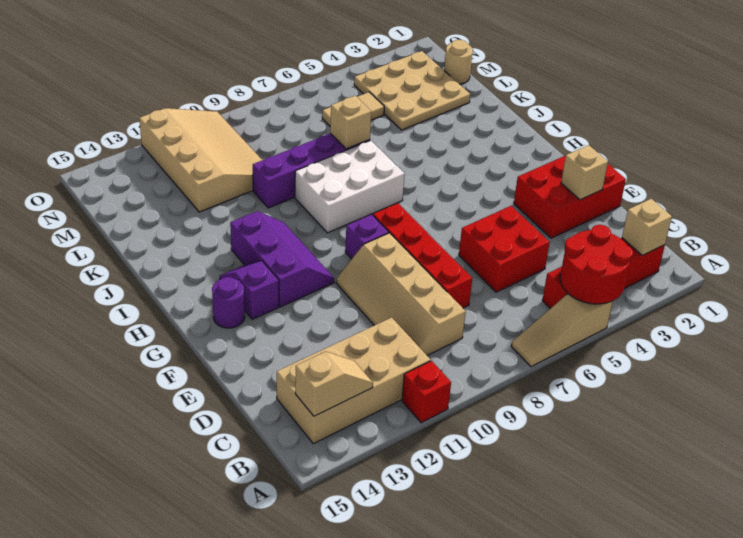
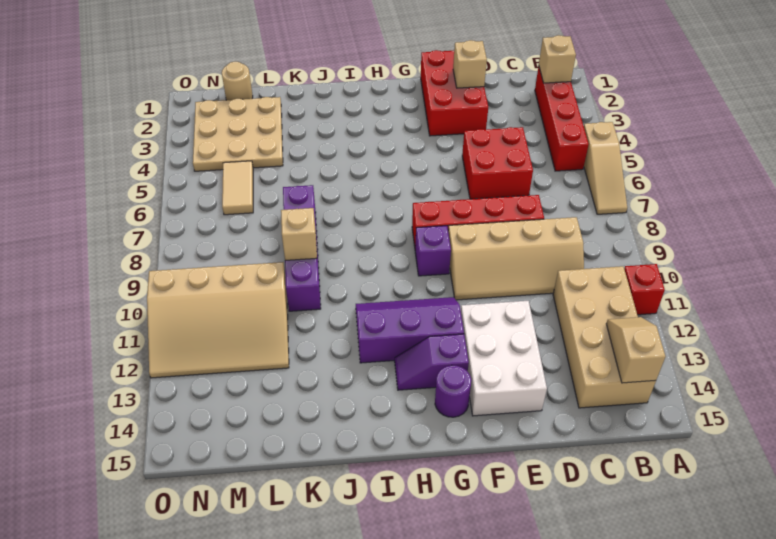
red round brick A4:B5 level 2 -> none
white brick I7:J9 level 1 -> white brick E12:F14 level 1
tan brick K7 level 2 -> tan brick K9 level 2
tan slope L10:O12 level 1 top 12 -> tan slope L10:O12 level 1 top 10

